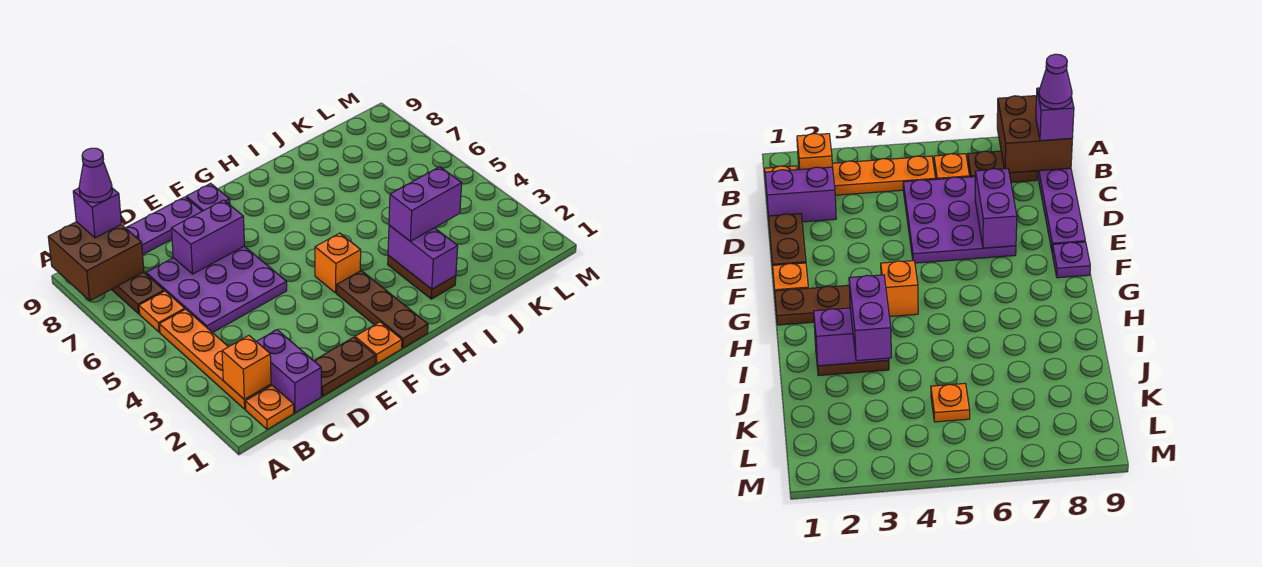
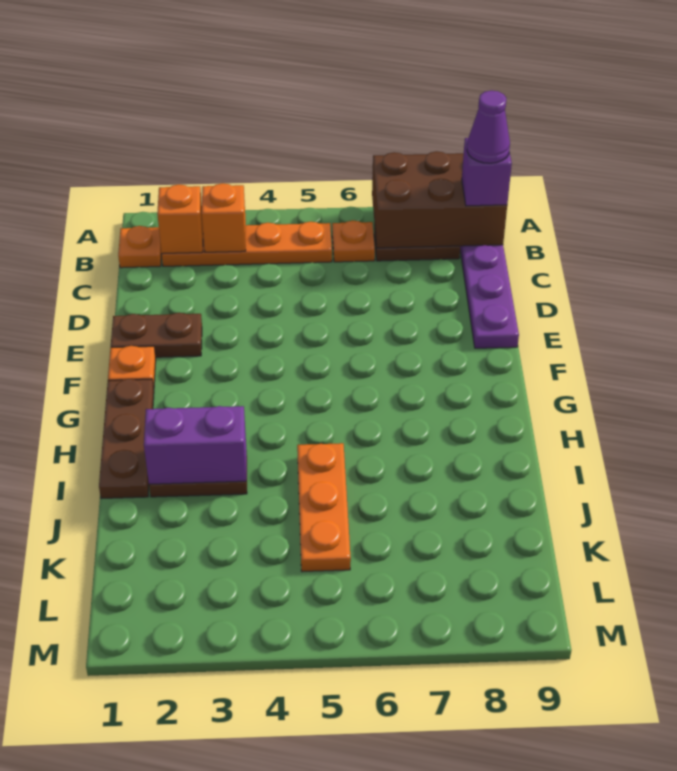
brown brick A8:B9 level 2 -> brown brick A7:B9 level 2
purple brick C1:C2 level 1 -> none
purple plate C5:E7 level 1 -> none
brown plate D1:E1 level 1 -> brown plate E1:E2 level 1
purple brick D7:E7 level 2 -> none
purple plate F9 level 1 -> none
brown plate G1:G3 level 1 -> brown plate G1:I1 level 1
orange brick G4 level 1 -> orange brick B3 level 2
purple brick I3:J3 level 3 -> none
orange plate K5 level 1 -> orange plate I5:K5 level 1

